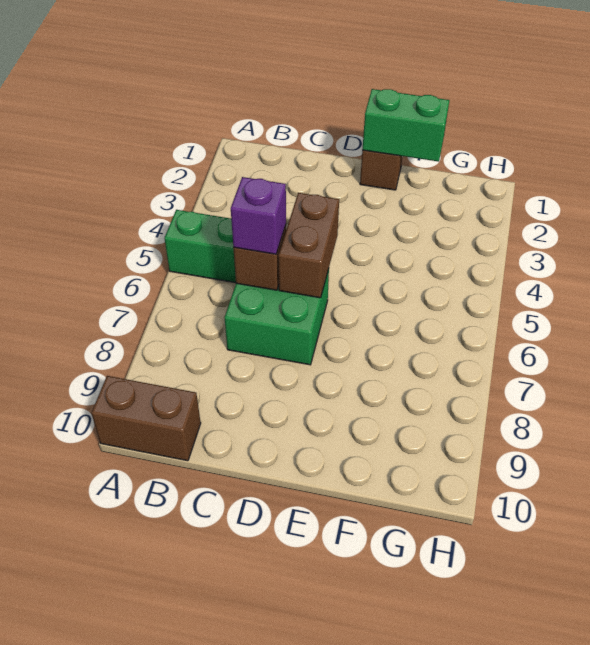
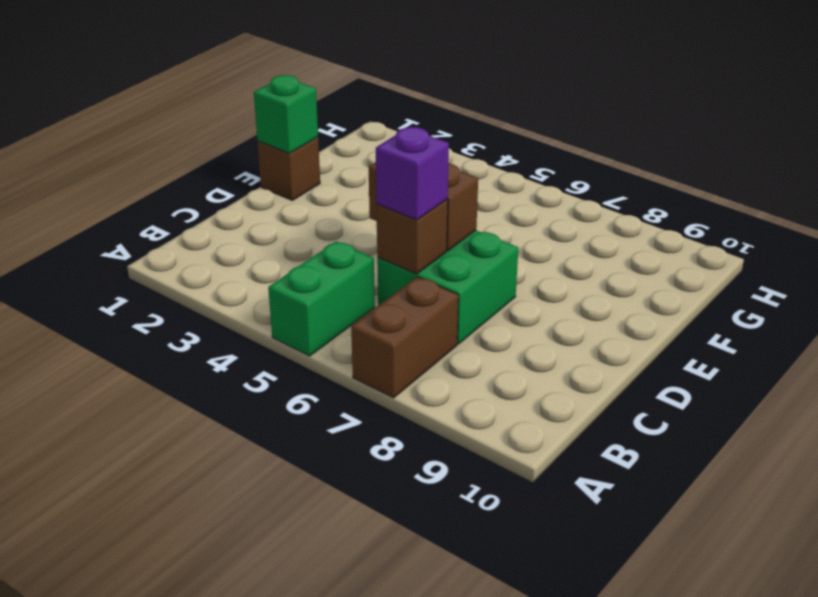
brown brick A10:B10 level 1 -> brown brick A7:B7 level 1
green brick E1:F1 level 2 -> green brick E1 level 2

